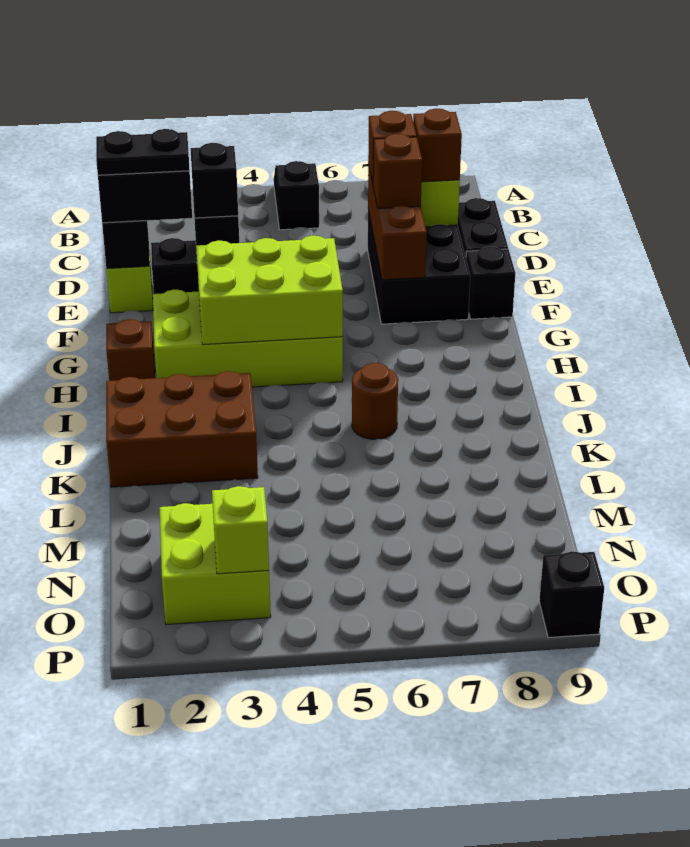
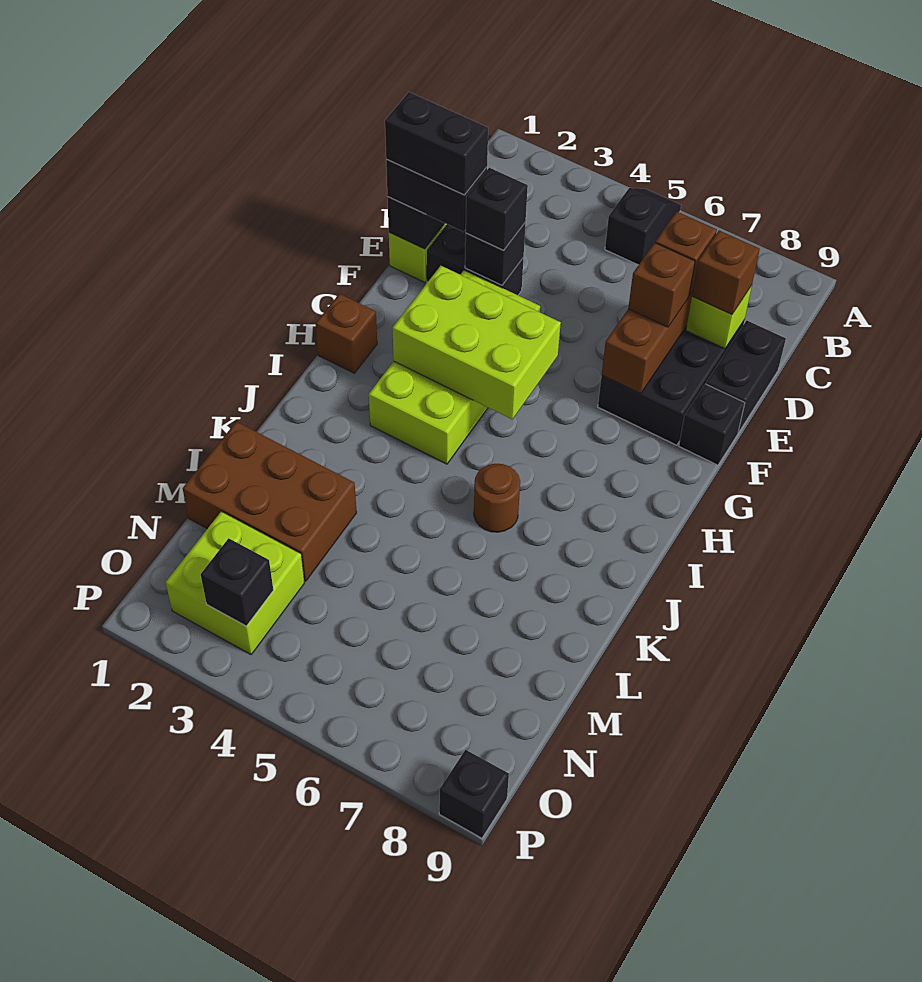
black plate E1:E2 level 4 -> black brick E1:E2 level 4
lime brick G2:H5 level 1 -> lime brick F3:I4 level 1
brown brick J1:K3 level 1 -> brown brick L1:M3 level 1
lime brick O3 level 2 -> black brick O3 level 2

